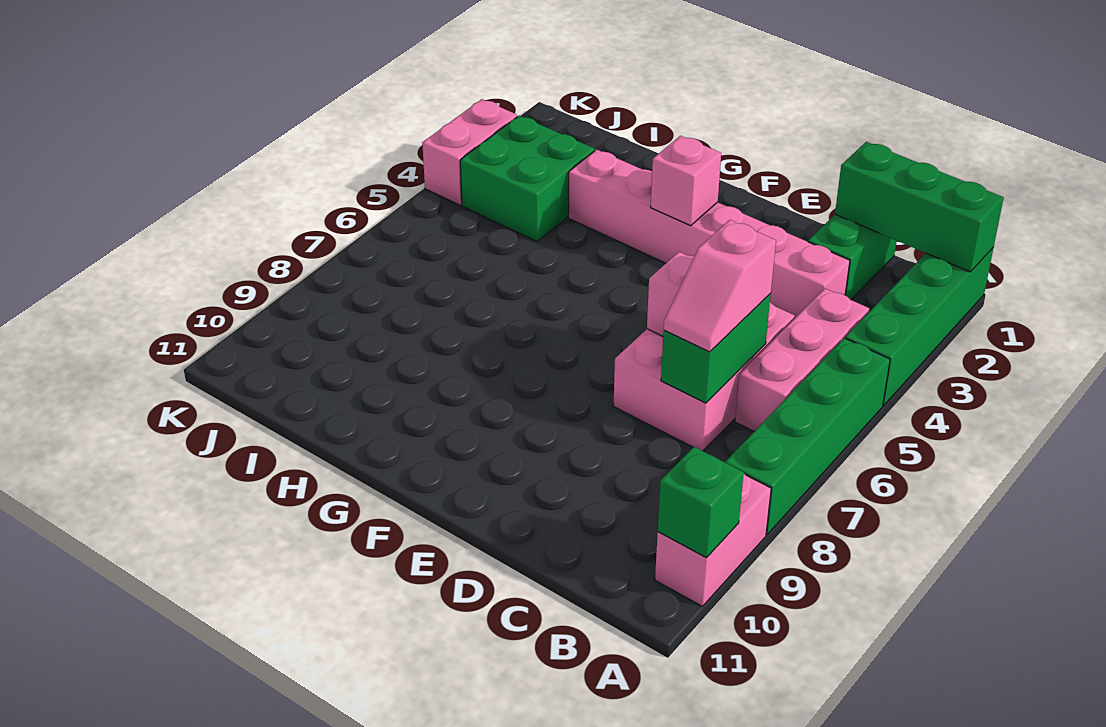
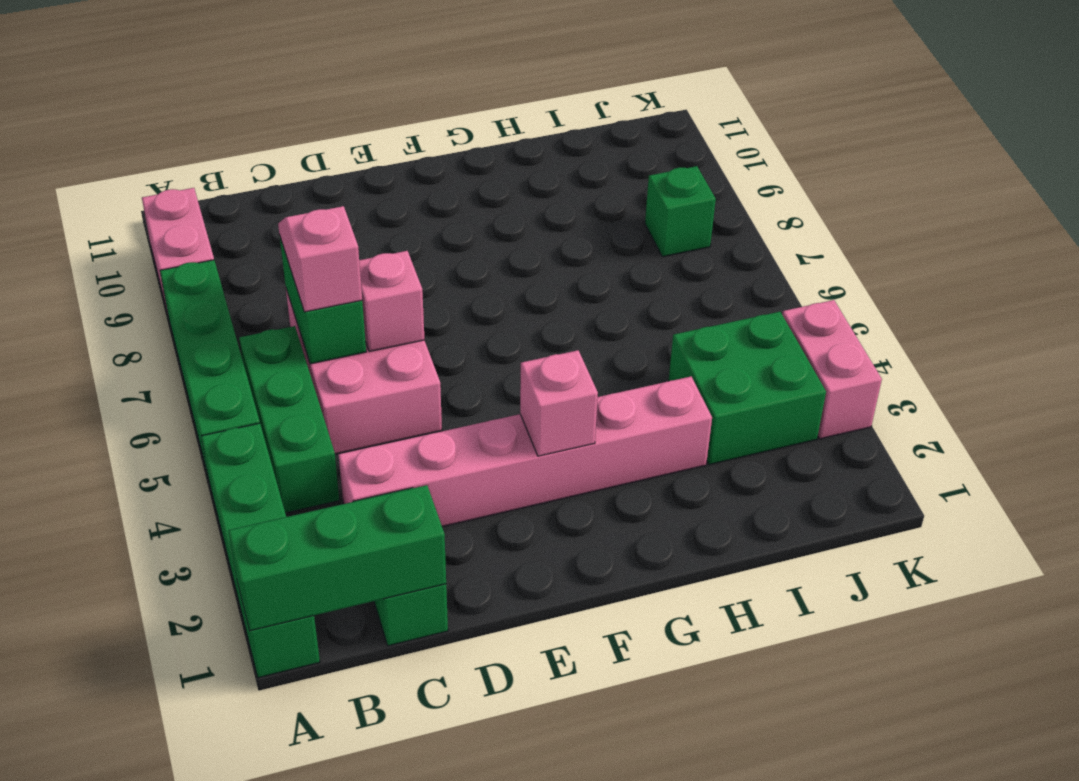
green brick A10 level 2 -> green brick J8 level 1
pink brick B4:B6 level 1 -> green brick B4:B6 level 1

